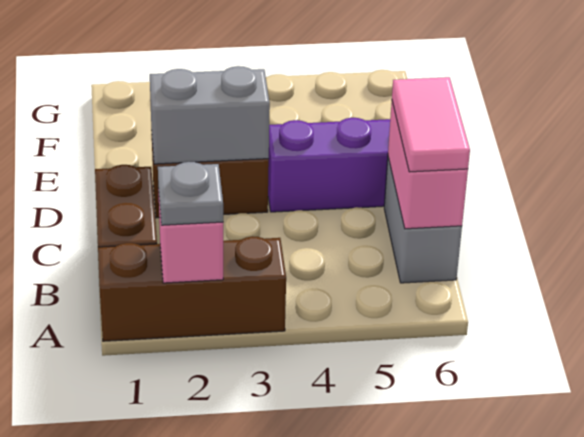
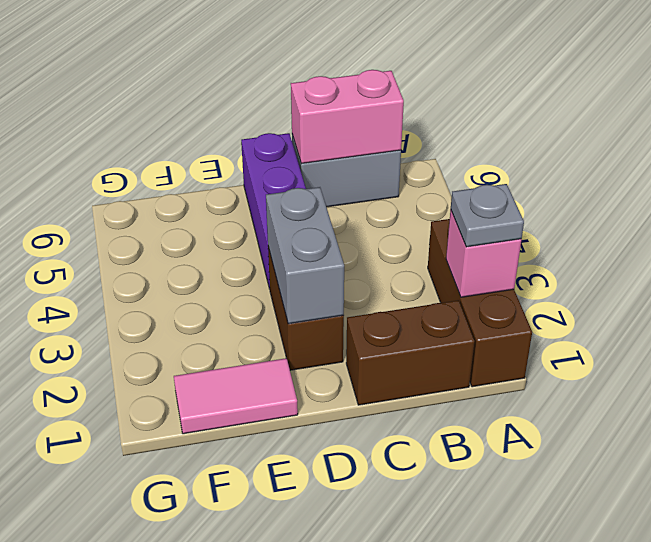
pink tile B6:C6 level 3 -> pink tile E1:F1 level 1

